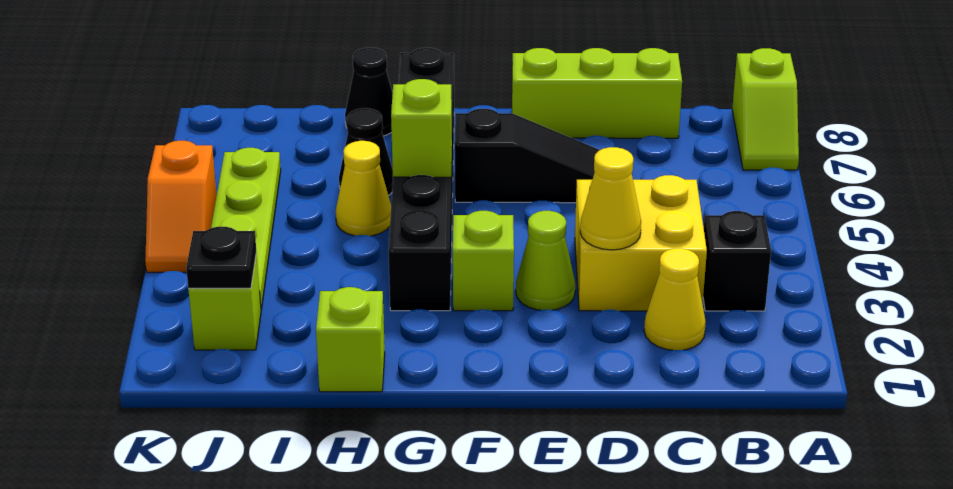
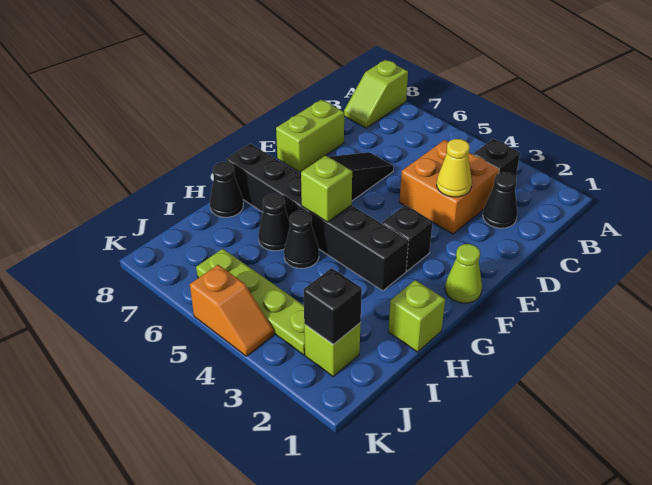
lime slope A7:A8 level 1 top 8 -> lime slope A8:B8 level 1 top A
yellow cone C2 level 1 -> black cone C2 level 1
yellow brick C3:D4 level 1 -> orange brick C3:D4 level 1
lime brick C8:E8 level 1 -> lime brick D8:E8 level 1
lime cone E3 level 1 -> lime cone F1 level 1
lime brick F3 level 1 -> black brick F3 level 1
yellow cone H5 level 1 -> black cone H5 level 1
black plate J2 level 2 -> black brick J2 level 2

